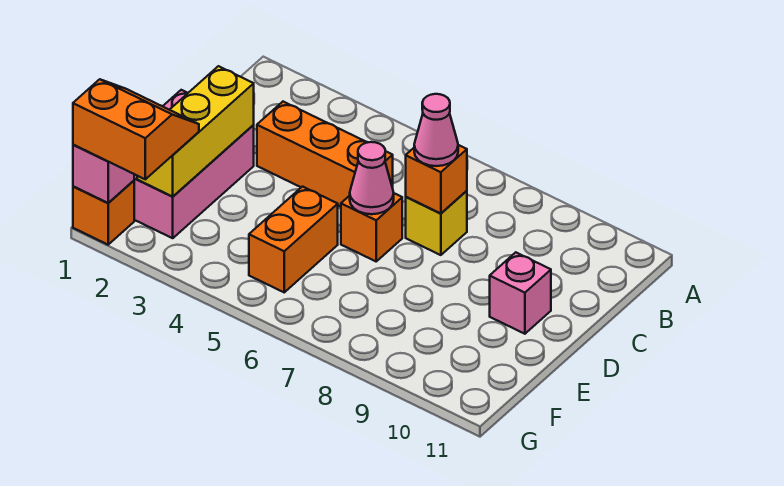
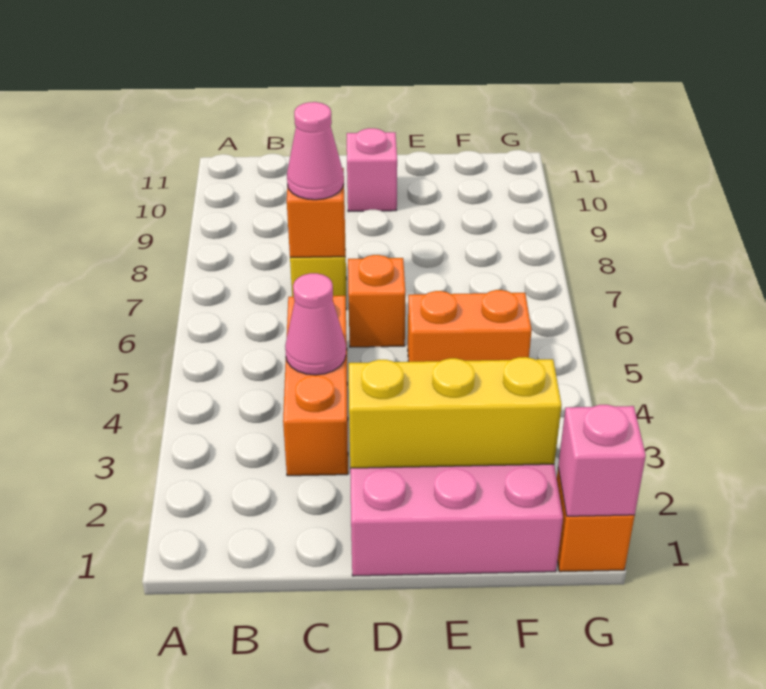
pink cone D6 level 2 -> pink cone C4 level 2
orange slope F1:G2 level 3 top G -> none

